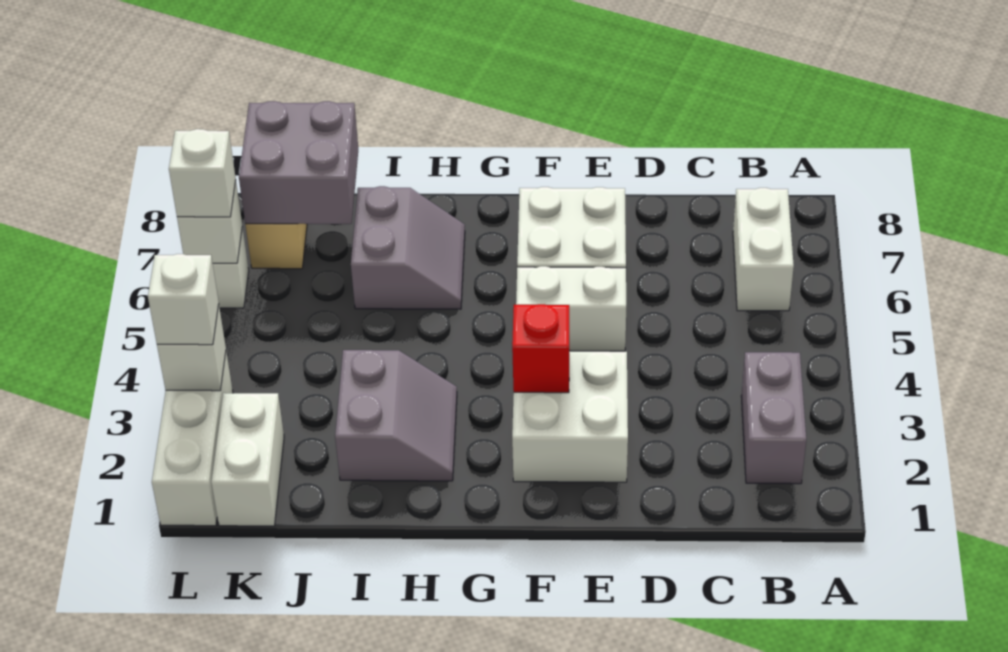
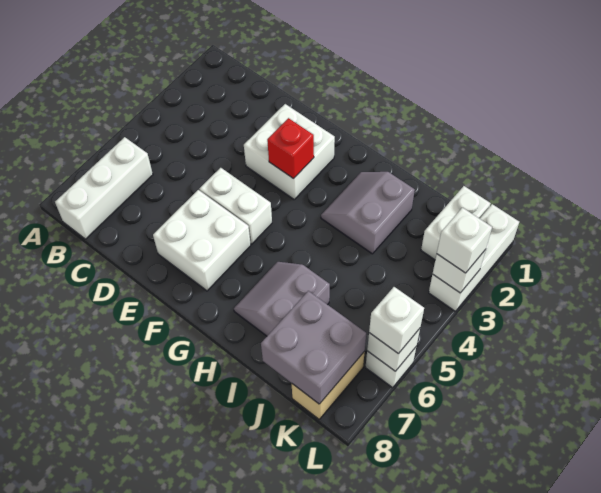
grey brick B2:B3 level 1 -> none
white brick B6:B7 level 1 -> white brick B6:B8 level 1

